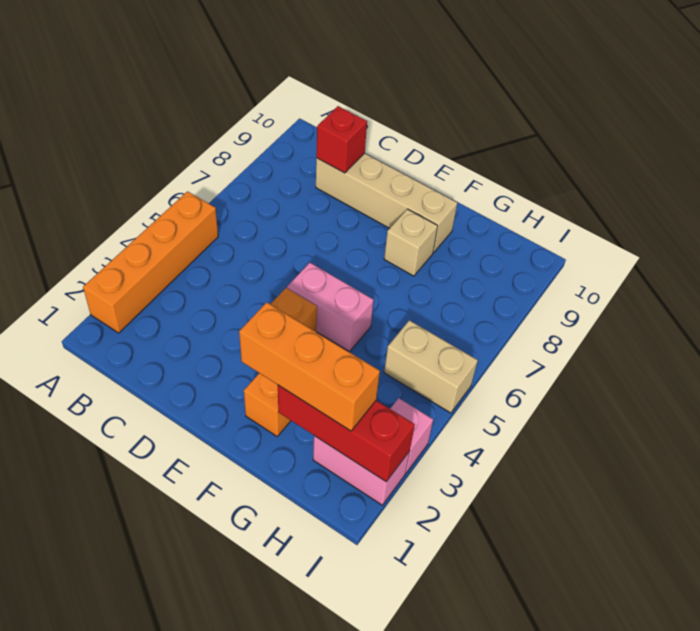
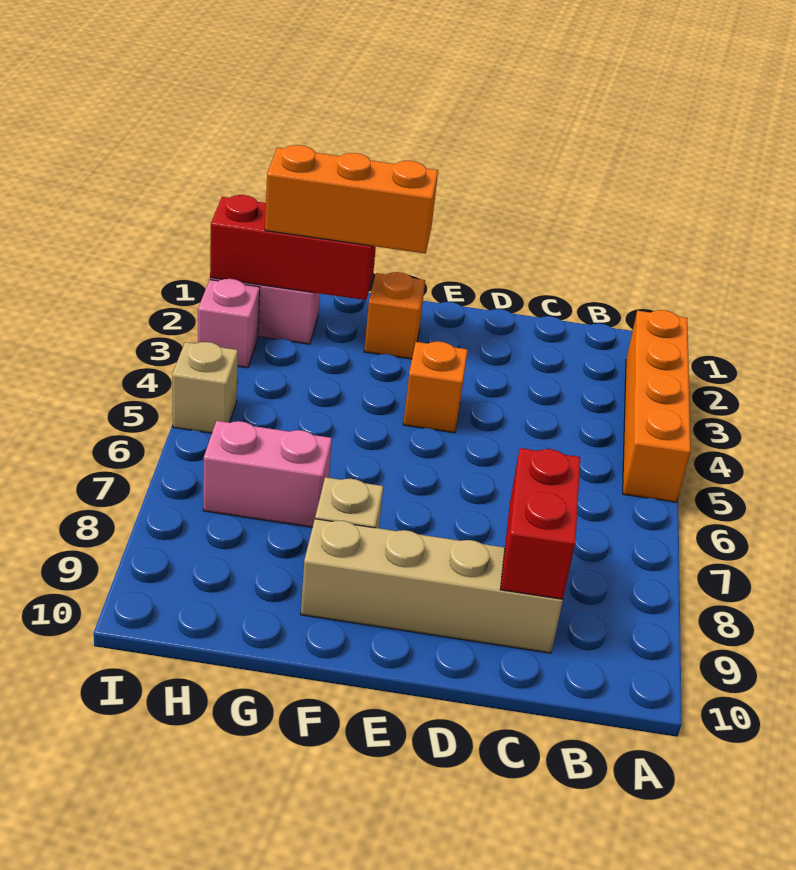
red brick C9 level 2 -> red brick C8:C9 level 2
pink brick E5:F5 level 1 -> pink brick G7:H7 level 1
tan brick H5:I5 level 1 -> tan brick I5 level 1

